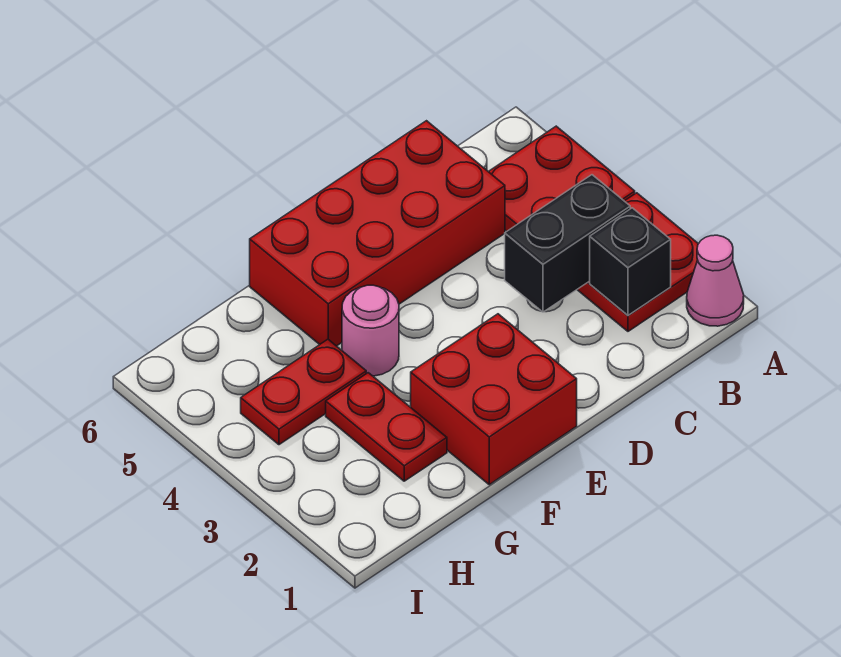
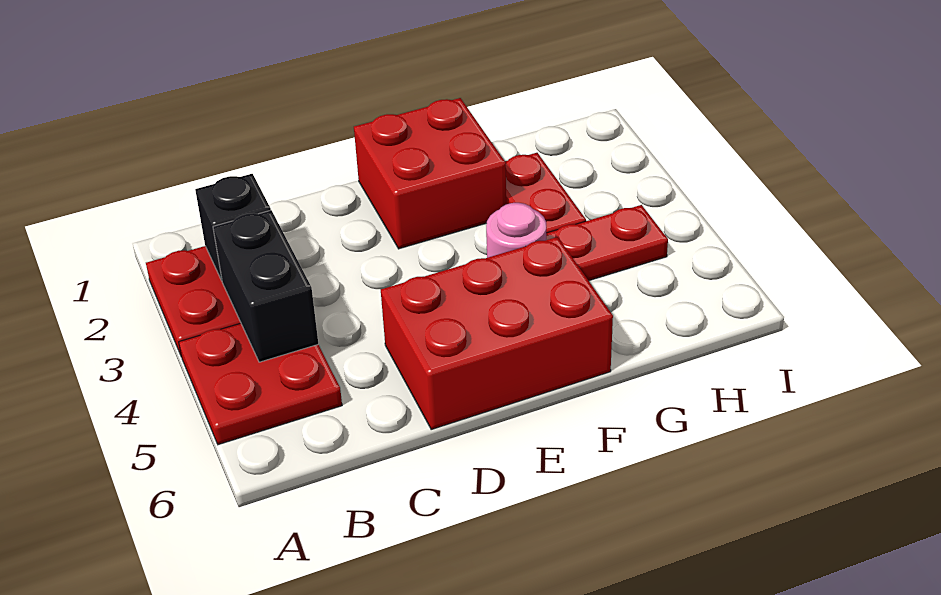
pink cone A1 level 1 -> none
black brick B3:C3 level 2 -> black brick B3:B4 level 2
red brick C5:F6 level 1 -> red brick D5:F6 level 1

